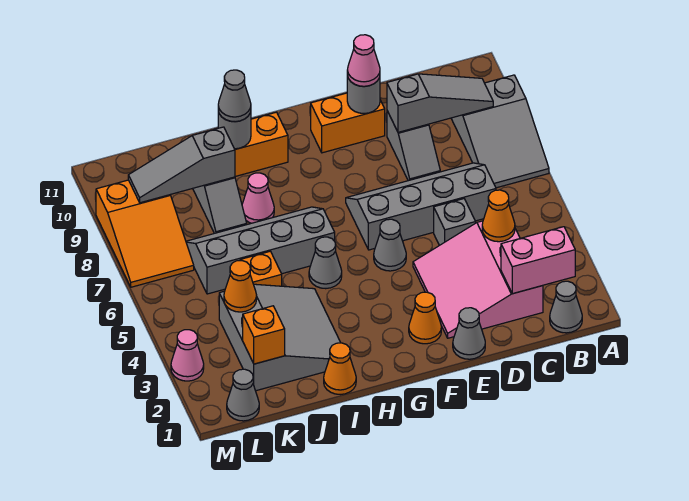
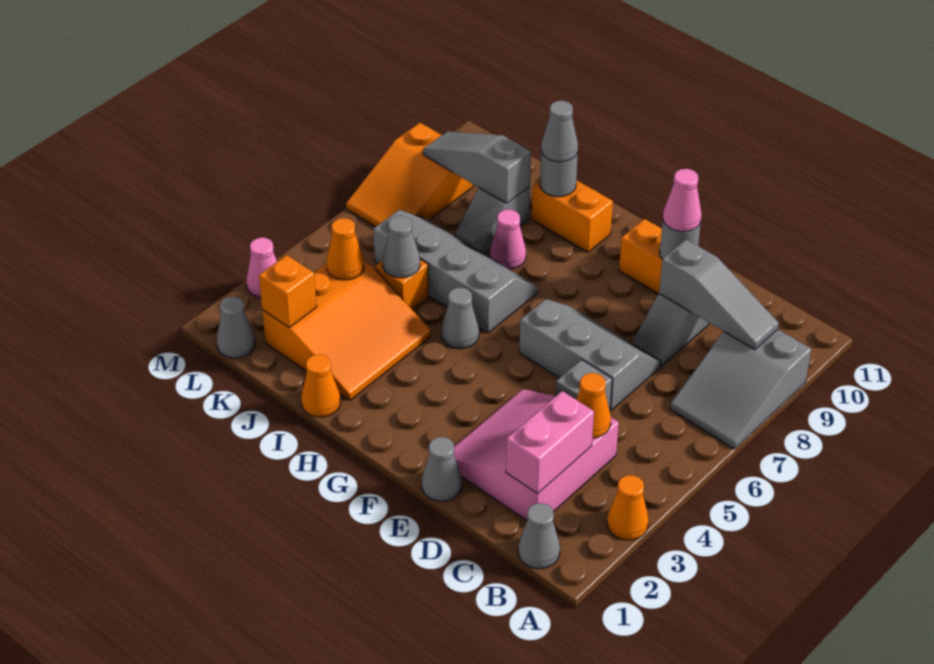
pink brick B2:C2 level 2 -> pink brick C2:C3 level 2
grey slope C6:F7 level 1 top 6 -> grey slope D6:F7 level 1 top 6
orange cone F2 level 1 -> orange cone A3 level 1
grey cone F5 level 1 -> grey cone J5 level 2
grey slope I2:K4 level 1 top K -> orange slope I2:K4 level 1 top K

